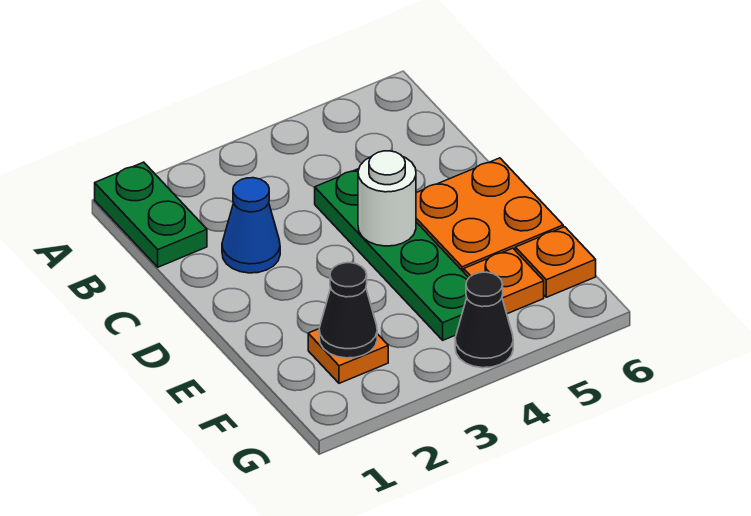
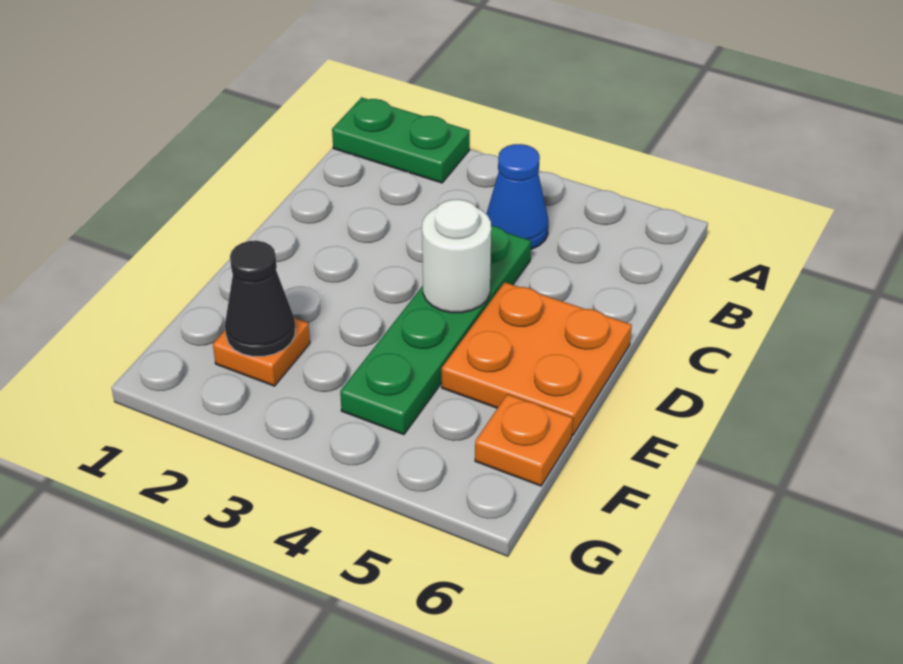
green plate A1:B1 level 1 -> green plate A1:A2 level 1
blue cone C2 level 1 -> blue cone B4 level 1
orange plate F5 level 1 -> none
black cone G4 level 1 -> none

